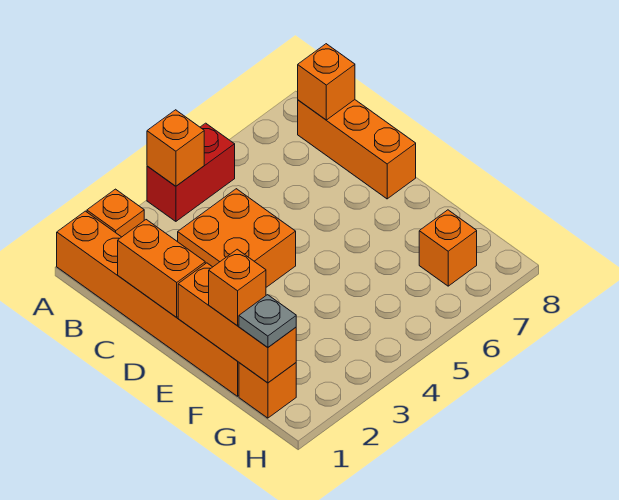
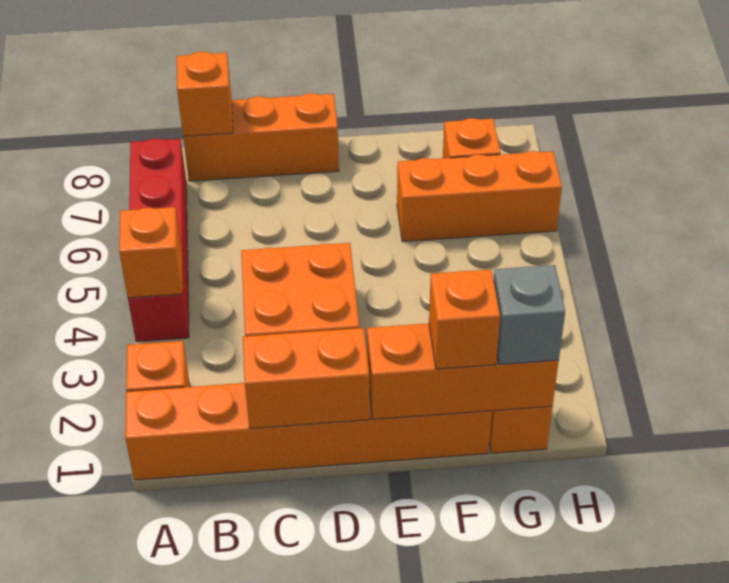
red brick A4:A5 level 1 -> red brick A4:A7 level 1
none -> orange brick F6:H6 level 1
grey plate G1 level 3 -> grey brick G1 level 3

